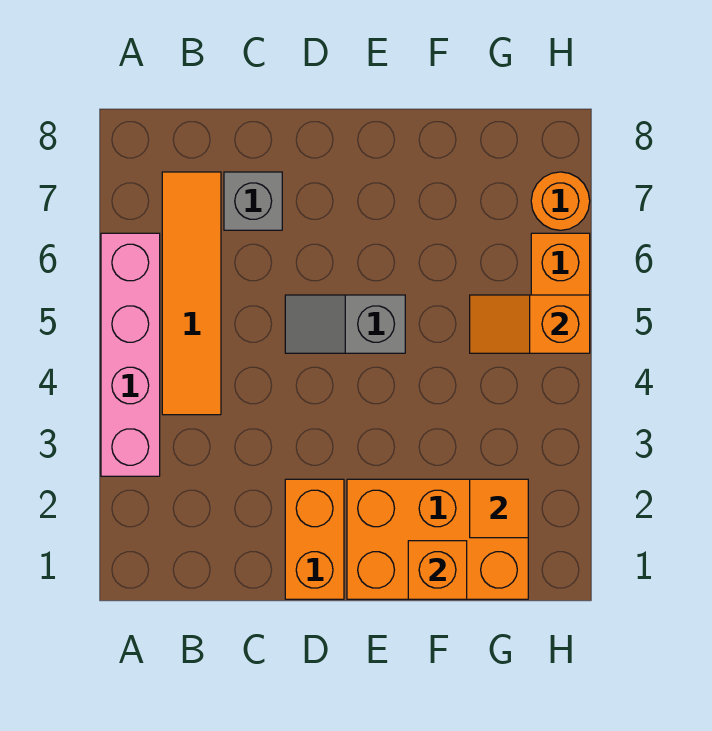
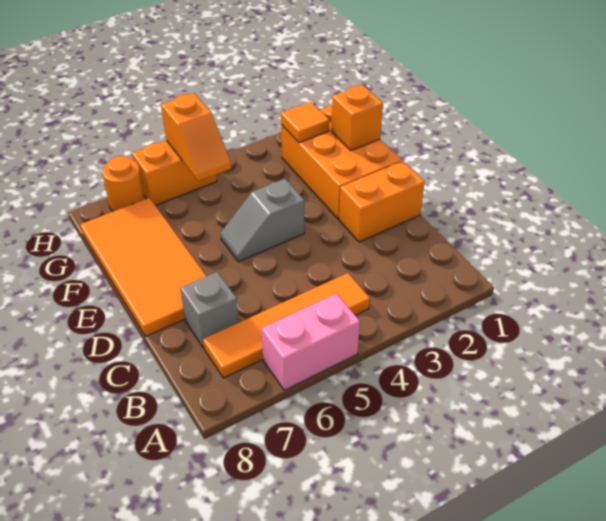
pink brick A3:A6 level 1 -> pink brick A5:A6 level 1
grey slope D5:E5 level 1 top E -> grey slope E4:E5 level 1 top 4
none -> orange tile D7:G8 level 1

